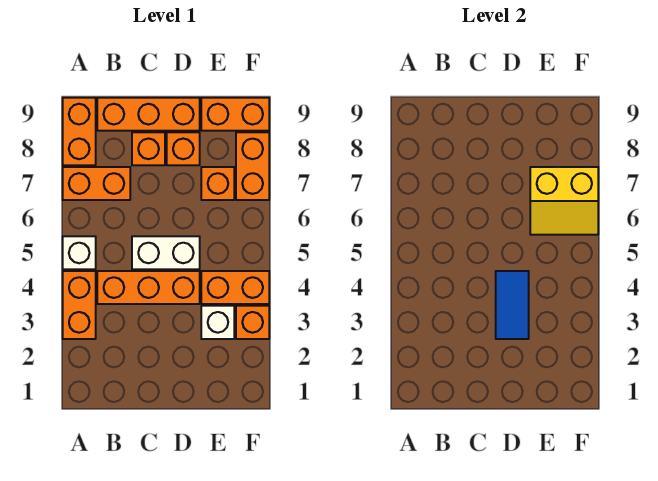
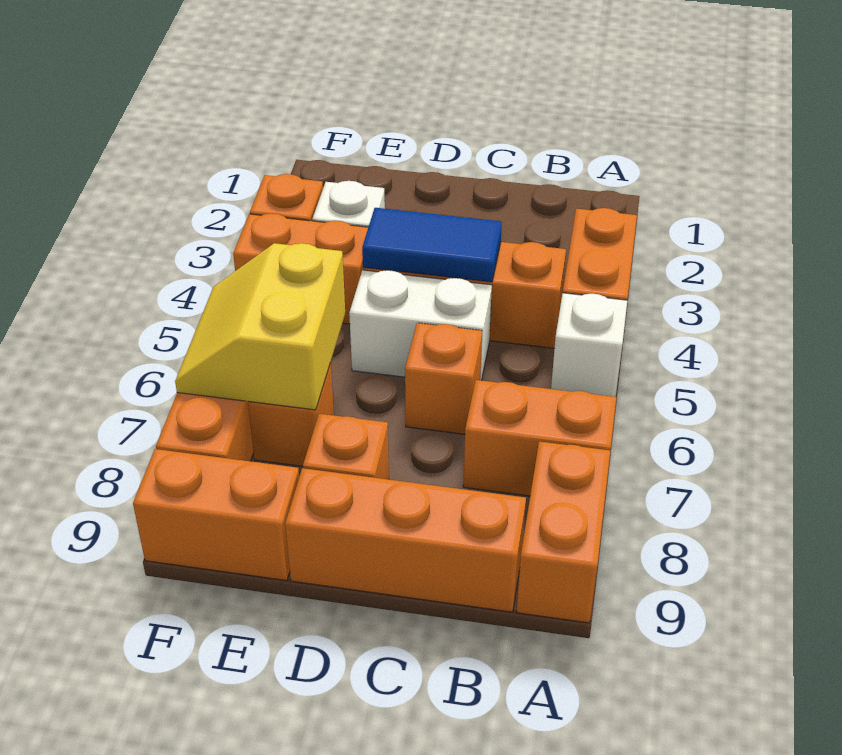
orange brick C8 level 1 -> orange brick C6 level 1
blue tile D3:D4 level 2 -> blue tile C4:D4 level 2
yellow slope E6:F7 level 2 top 7 -> yellow slope E6:F7 level 2 top E

